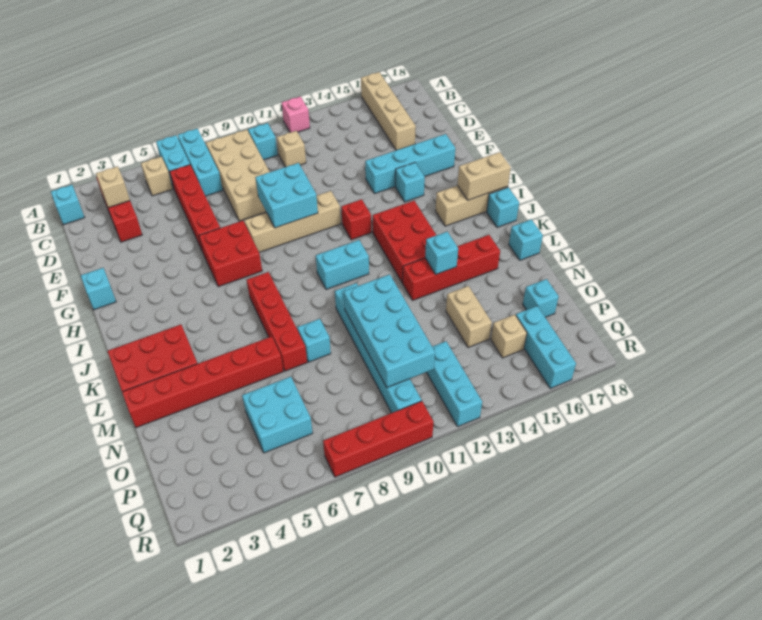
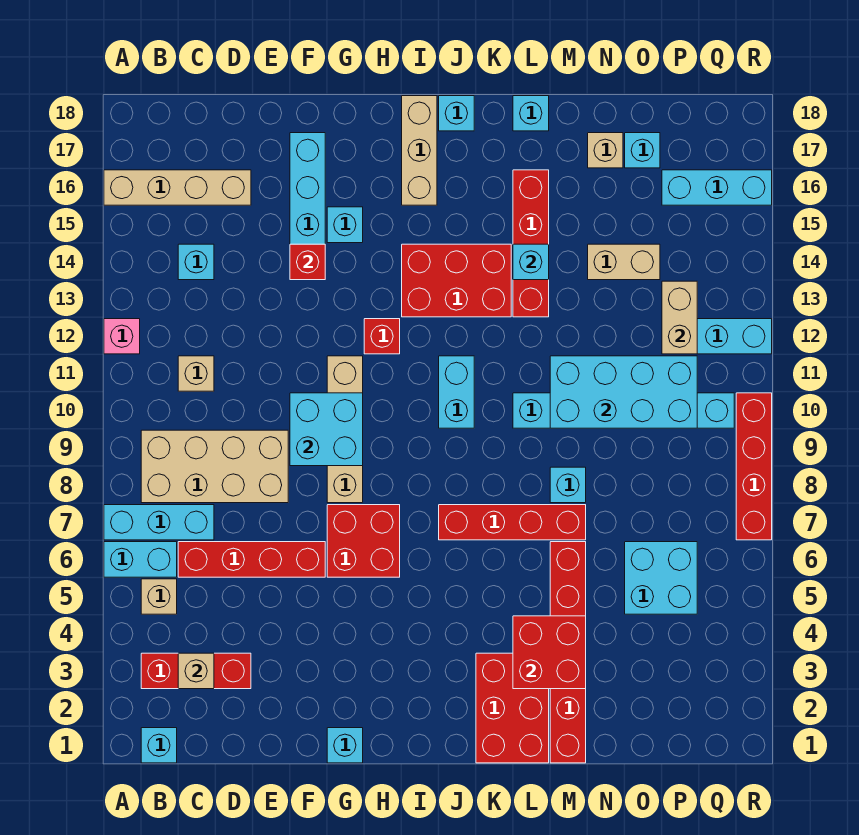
cyan brick B10 level 1 -> cyan brick C14 level 1
none -> red brick F14 level 2
tan brick I17:I18 level 2 -> tan brick P12:P13 level 2
none -> red brick L3:M4 level 2
tan brick P15 level 1 -> tan brick N17 level 1

